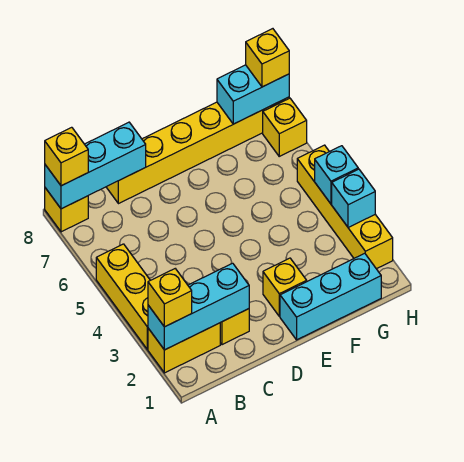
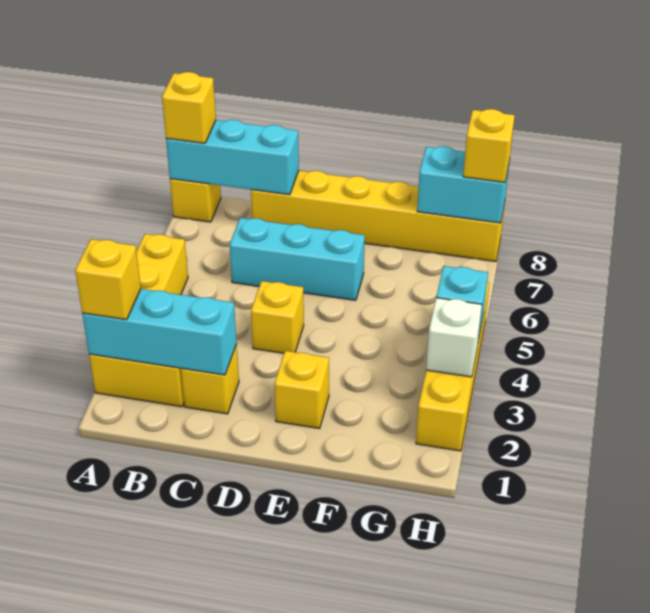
cyan brick E1:G1 level 1 -> cyan brick C6:E6 level 1
cyan brick H3 level 2 -> white brick H3 level 2
yellow brick H7 level 1 -> yellow brick D4 level 1

